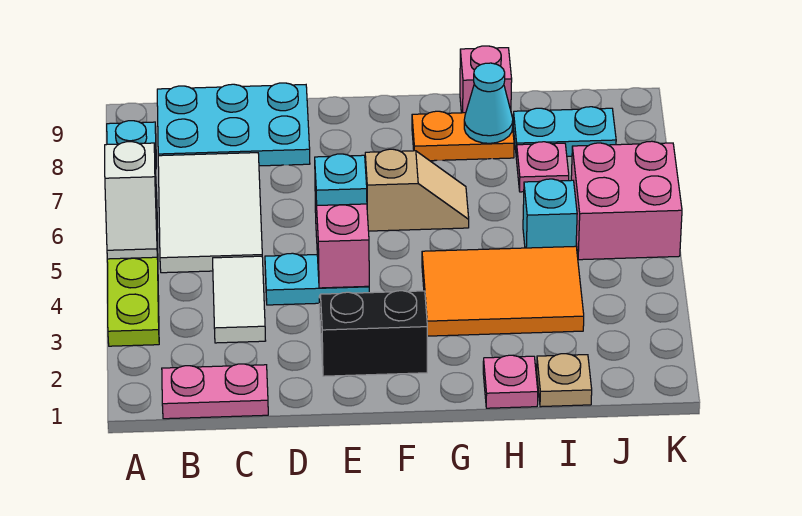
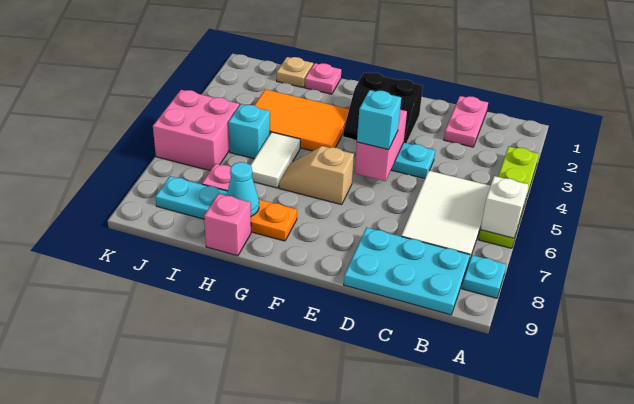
pink plate B1:C1 level 1 -> pink plate C1:C2 level 1
white tile C3:C4 level 1 -> white tile H5:H6 level 1
cyan plate E5 level 3 -> cyan brick E5 level 3

